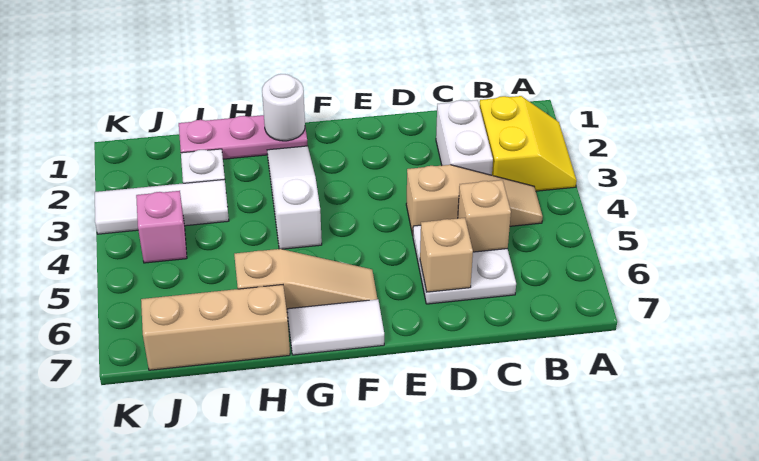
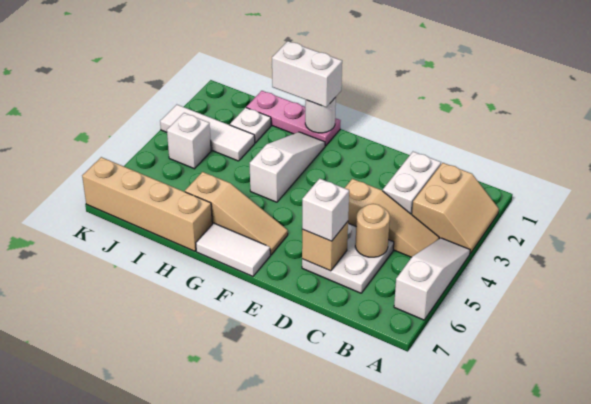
yellow slope A2:B3 level 1 top B -> tan slope A2:B3 level 1 top B
none -> white slope A4:A6 level 1 top 6
tan brick C5 level 2 -> tan round brick C5 level 2
none -> white brick D6 level 3
none -> white brick G1:H1 level 3
tan brick H7:J7 level 1 -> tan brick H7:K7 level 1
pink brick J4 level 1 -> white brick J4 level 1

